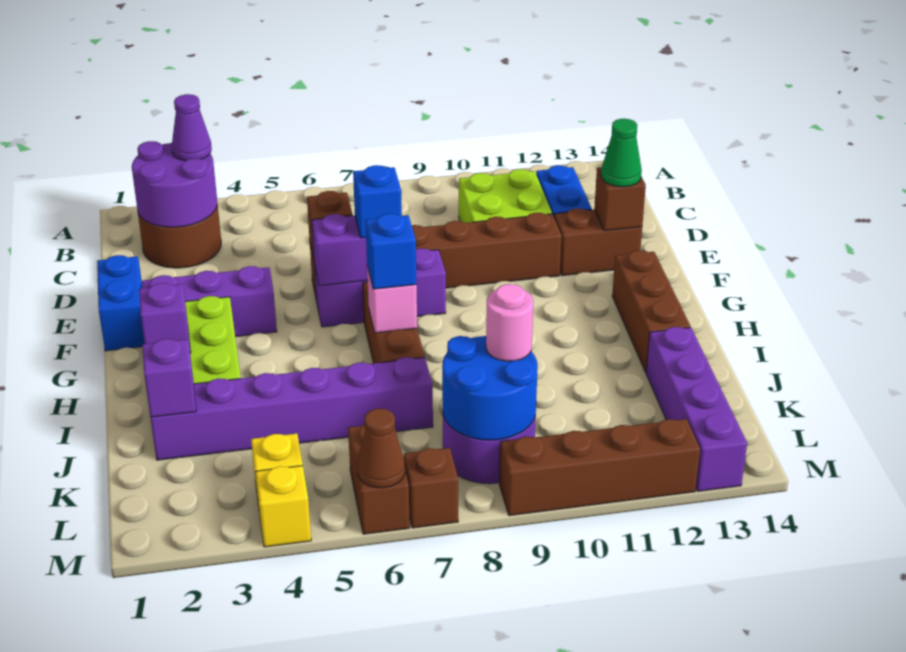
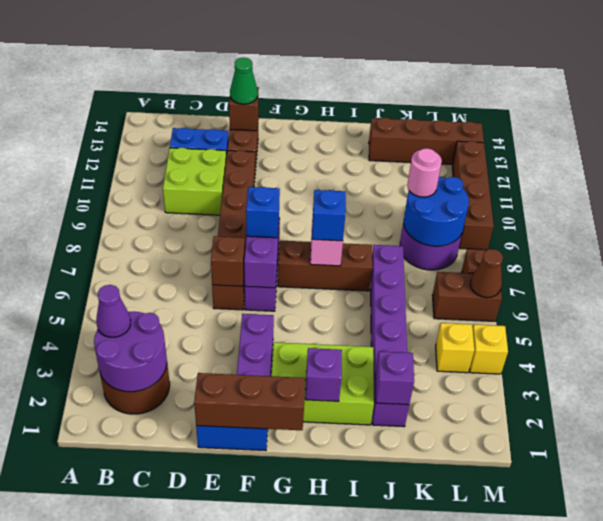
brown brick G13:I13 level 1 -> brown brick E1:G1 level 2
purple brick J13:M13 level 1 -> brown brick J13:M13 level 1

